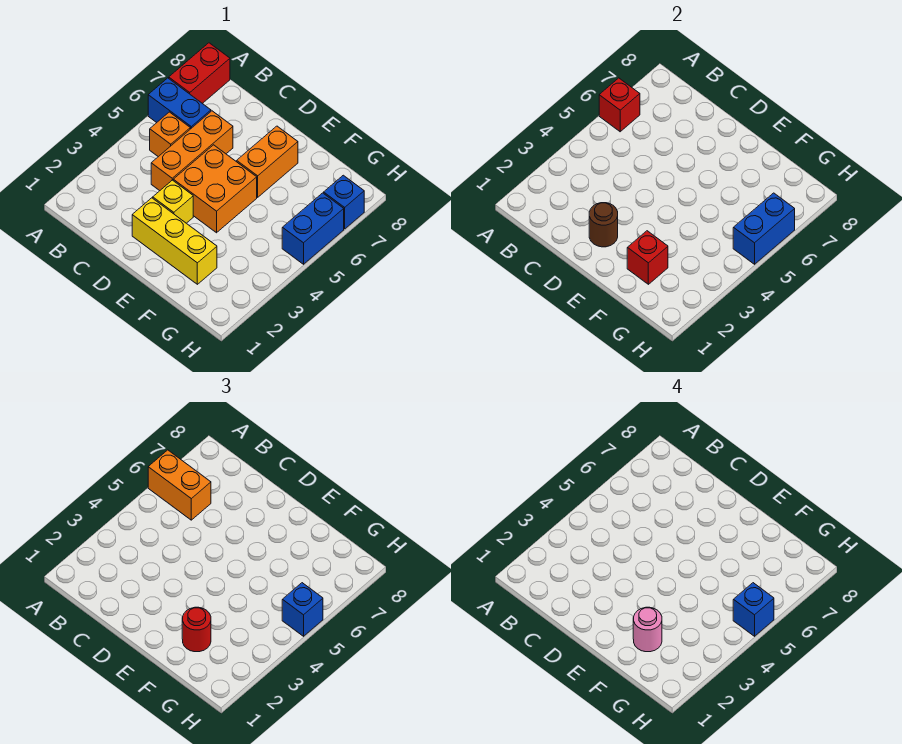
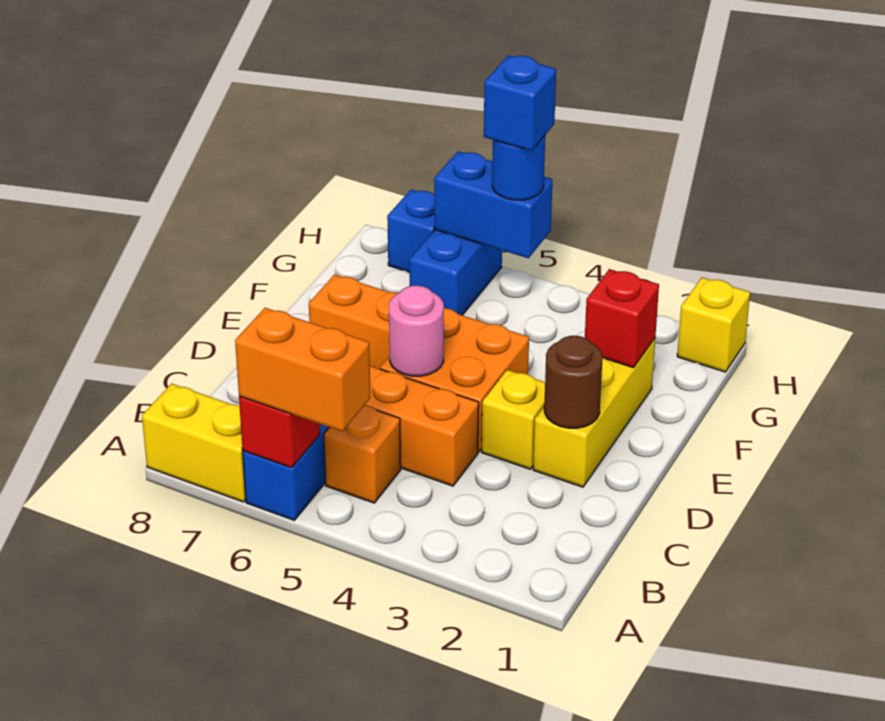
orange brick A6:B6 level 3 -> orange brick A5:A6 level 3
red brick A7:A8 level 1 -> yellow brick A7:A8 level 1
red round brick F2 level 3 -> none
pink round brick F2 level 4 -> pink round brick D5 level 2
none -> yellow brick H1 level 1
blue brick H5:H6 level 1 -> blue brick G6:H6 level 1
blue brick H5 level 3 -> blue round brick H5 level 3

